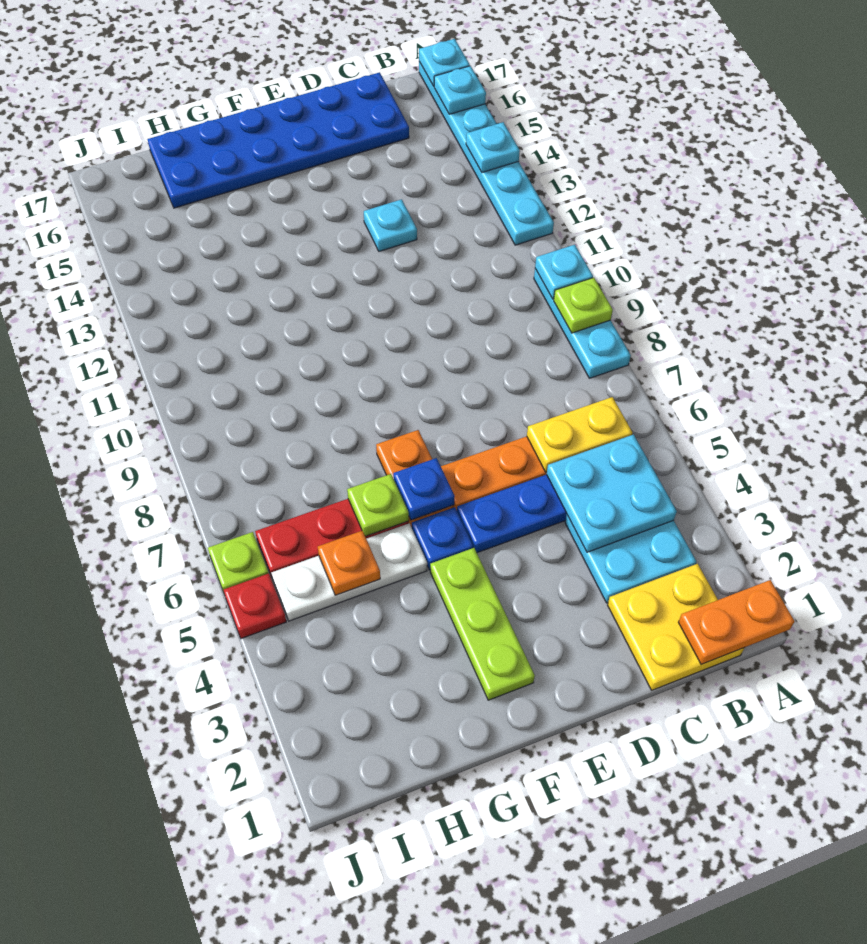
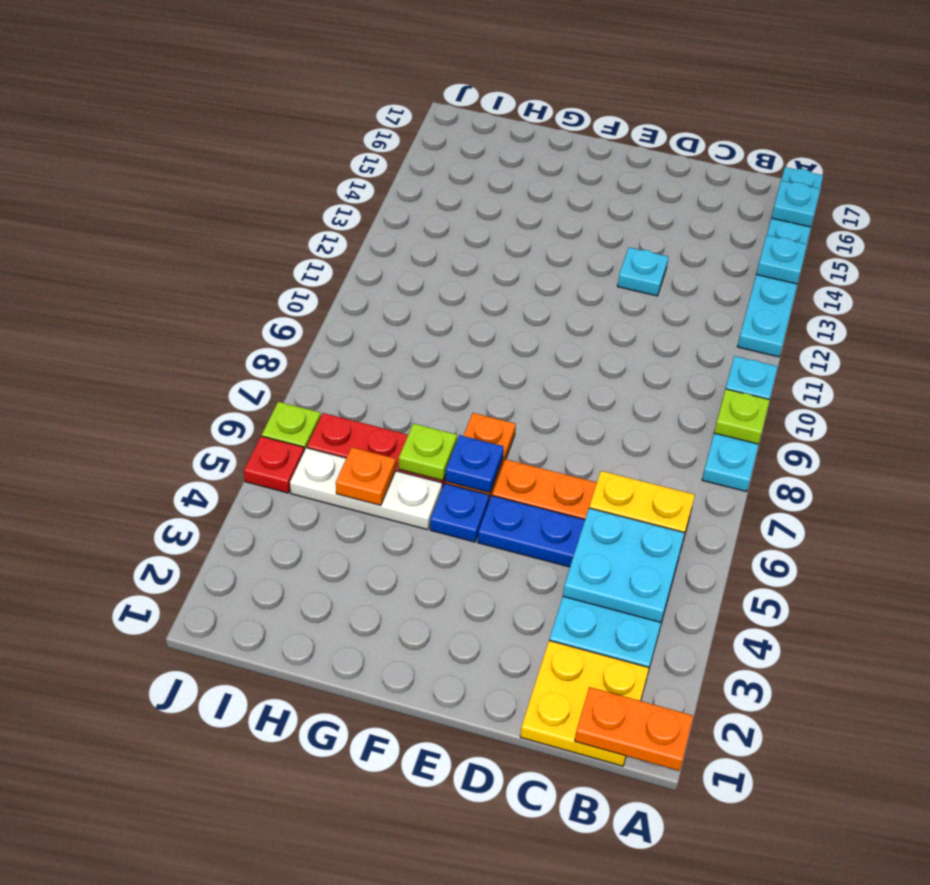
cyan plate A17 level 2 -> none
blue plate C16:H17 level 1 -> none
lime plate F2:F4 level 1 -> none

